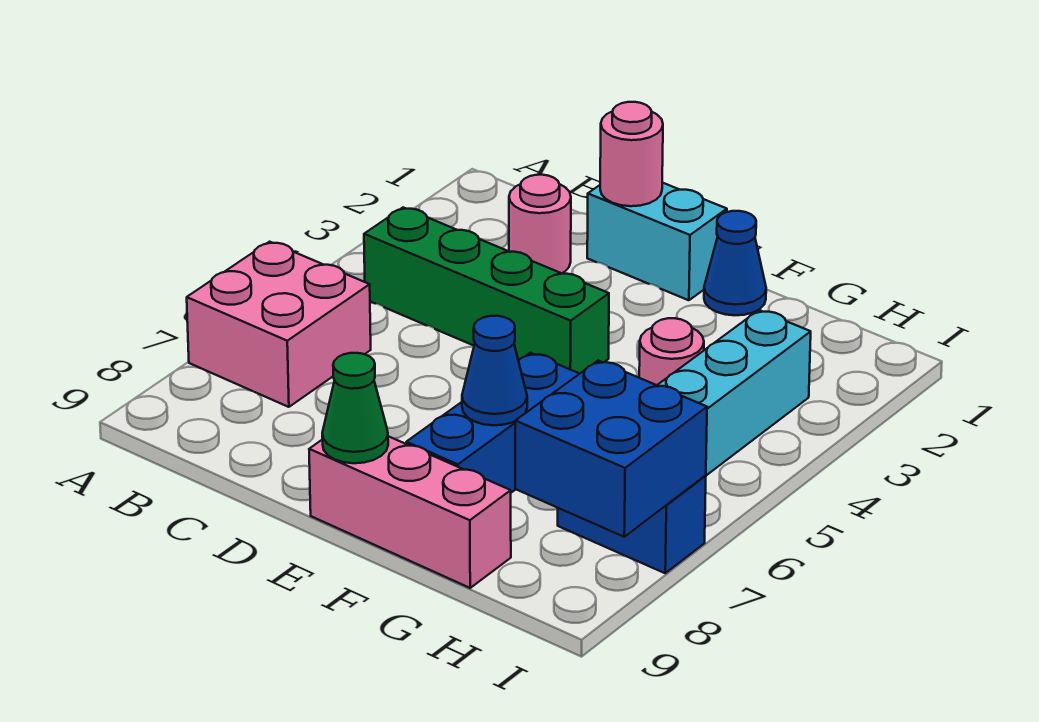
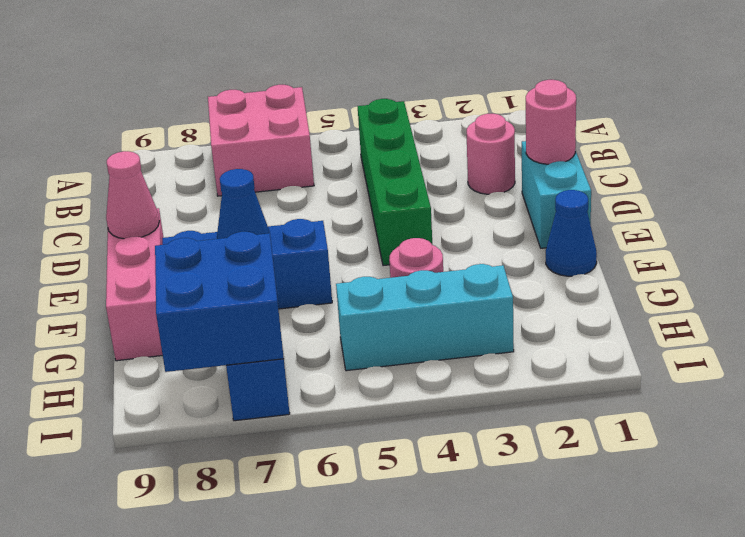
green cone E9 level 2 -> pink cone E9 level 2

